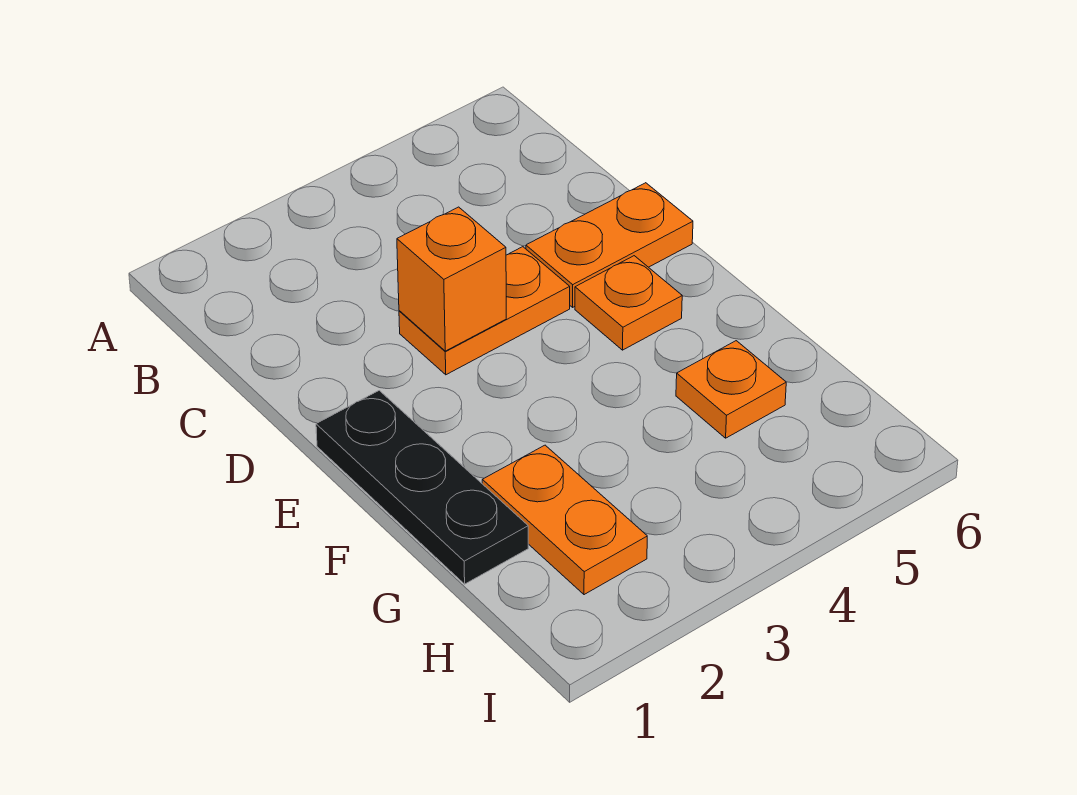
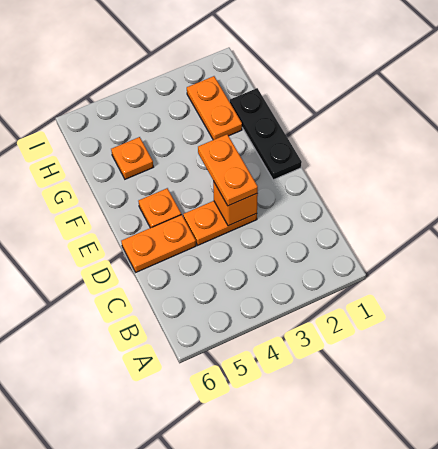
none -> orange plate D3:E3 level 3

